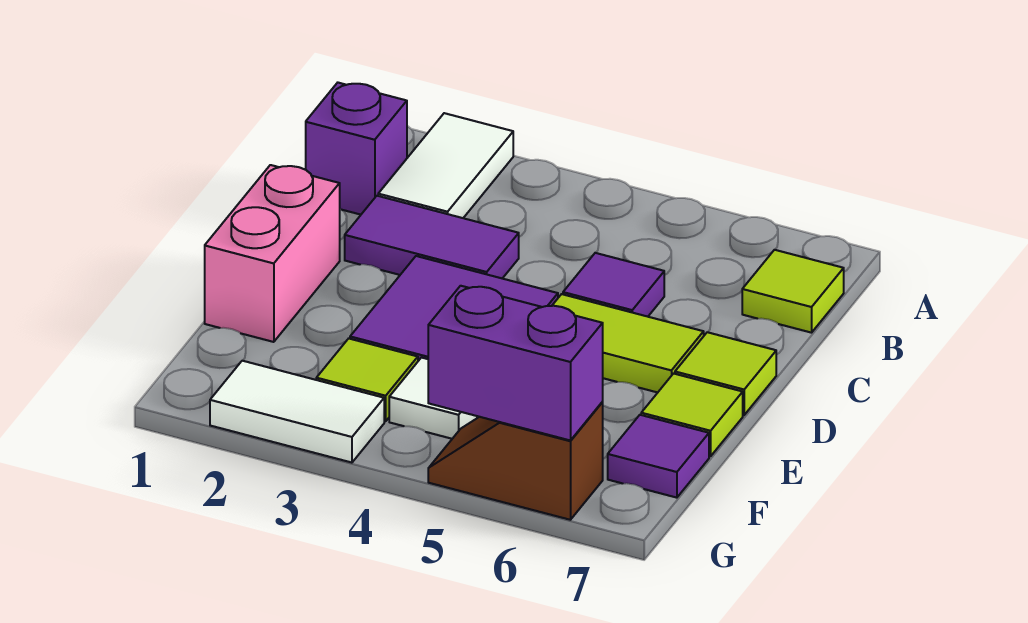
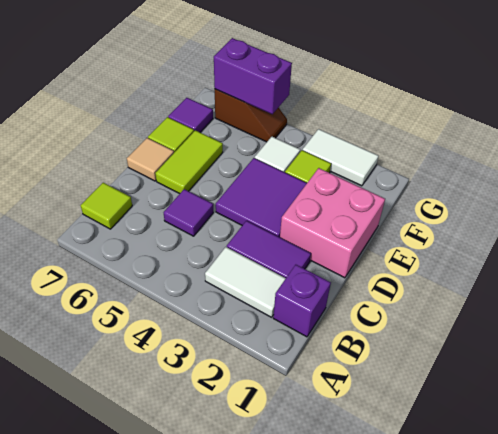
white tile A2:B2 level 1 -> white tile B2:B3 level 1
pink brick D1:E1 level 1 -> pink brick D1:E2 level 1
lime tile D5:D6 level 1 -> lime tile D6:E6 level 1
lime tile D7 level 1 -> tan tile D7 level 1

